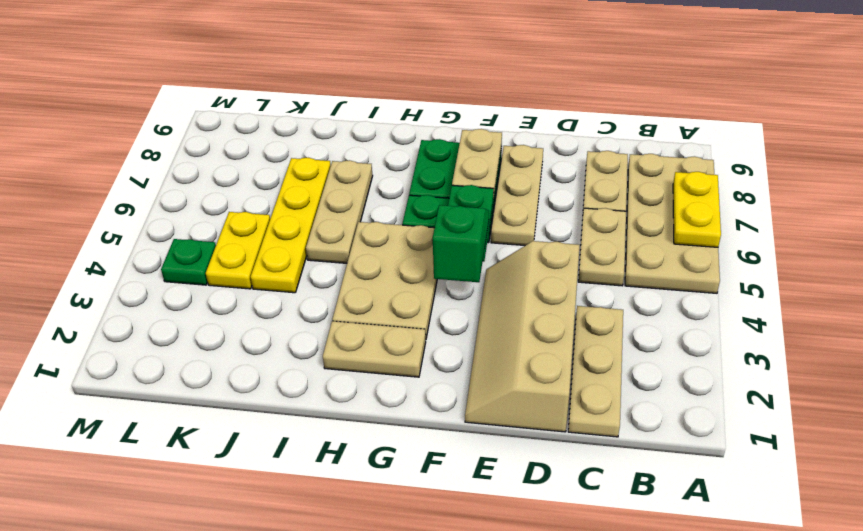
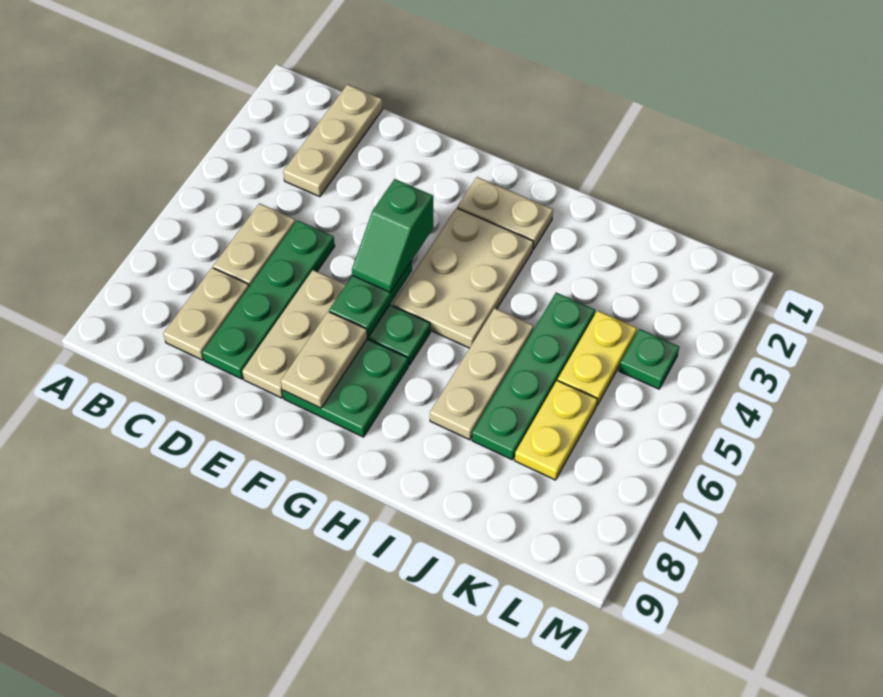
tan plate A5:B8 level 1 -> none
yellow plate A6:A7 level 2 -> yellow plate K6:K7 level 1
tan slope D1:E4 level 1 top D -> none
none -> green plate D5:D8 level 1
yellow plate J4:J7 level 1 -> green plate J4:J7 level 1

